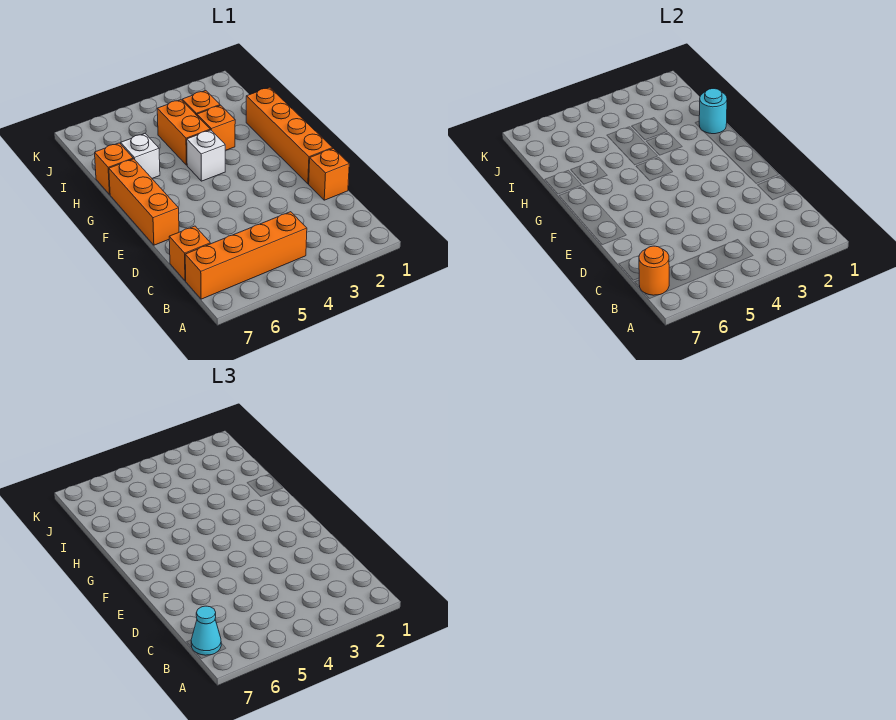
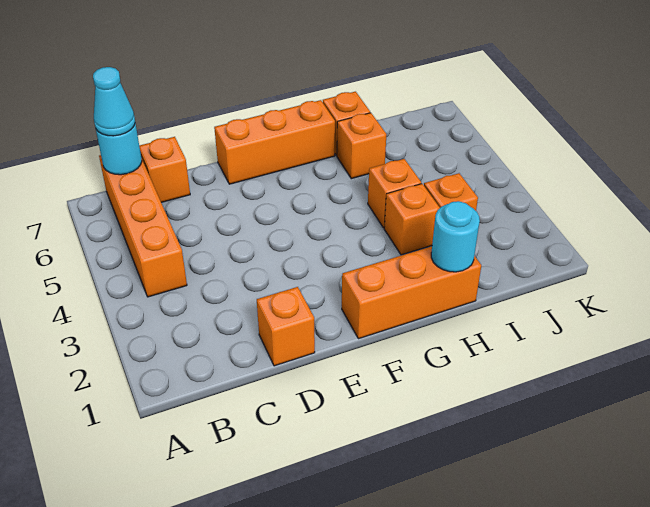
orange round brick B7 level 2 -> cyan round brick B7 level 2
orange brick E1:H1 level 1 -> orange brick F1:H1 level 1
white brick G4 level 1 -> none
orange brick H4:I4 level 1 -> orange brick H4 level 1
white brick H6 level 1 -> orange brick H6 level 1

